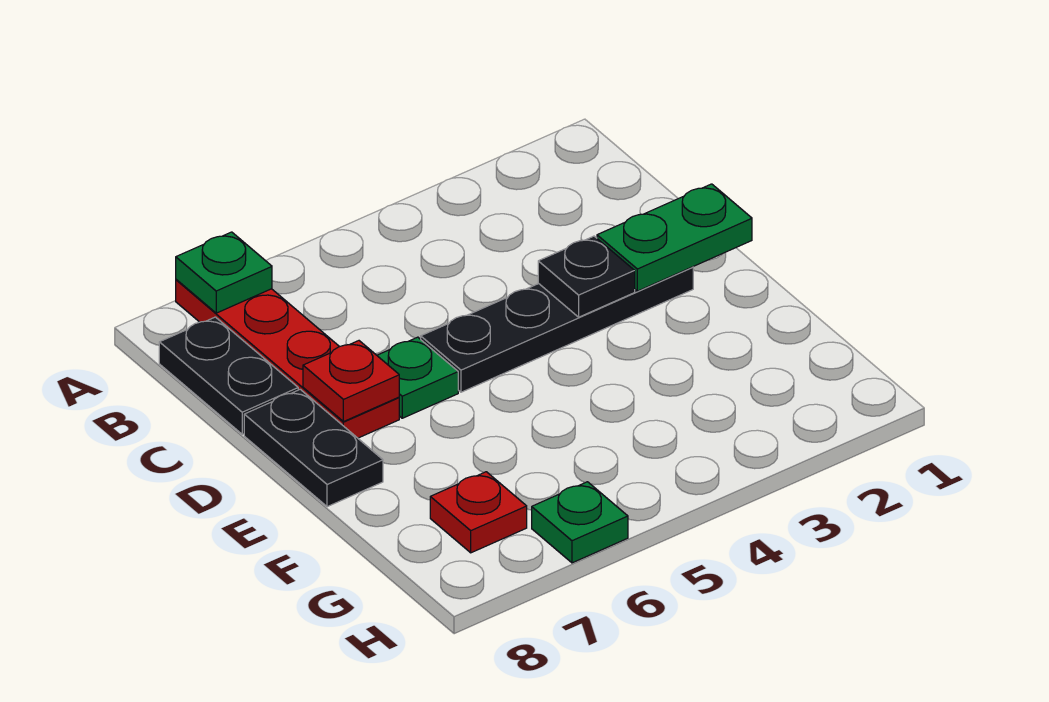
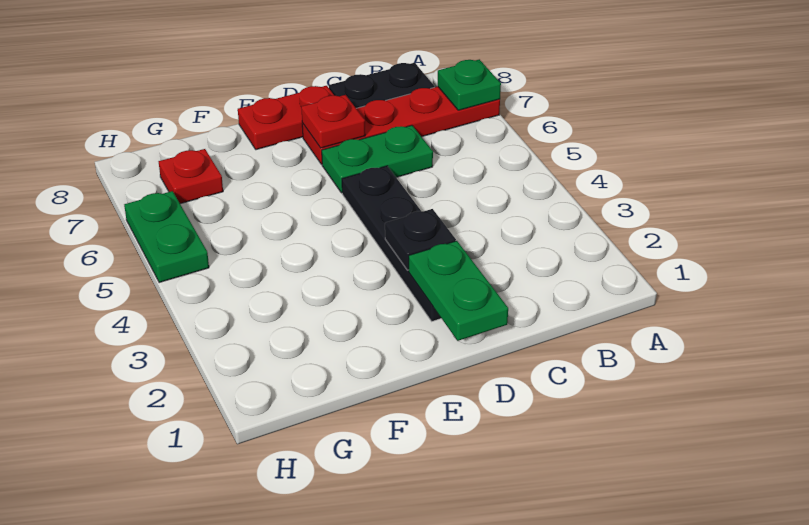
green plate D6 level 1 -> green plate C6:D6 level 1
black plate D8:E8 level 1 -> red plate D8:E8 level 1
green plate H6 level 1 -> green plate H5:H6 level 1

